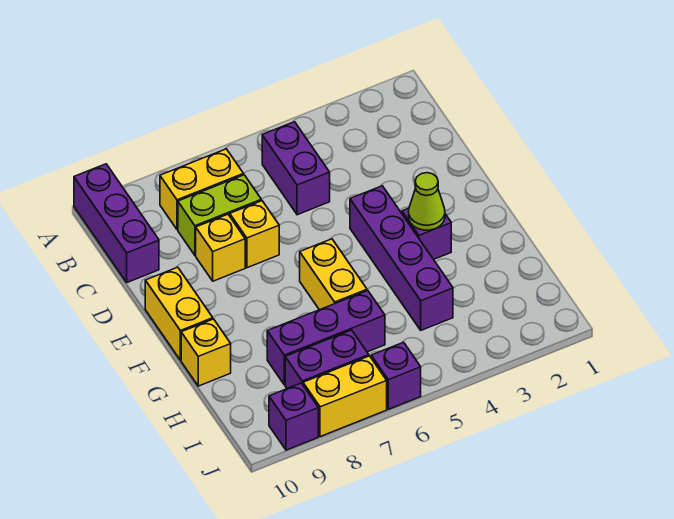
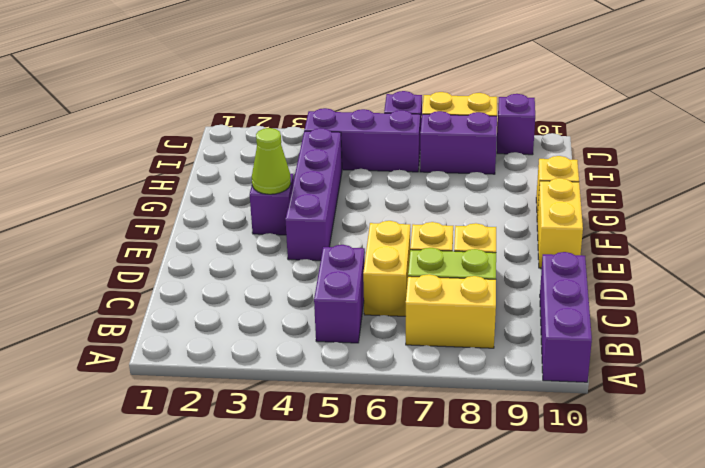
yellow brick F6:G6 level 1 -> yellow brick C6:D6 level 1
purple brick H6:H8 level 1 -> purple brick I4:I6 level 1

